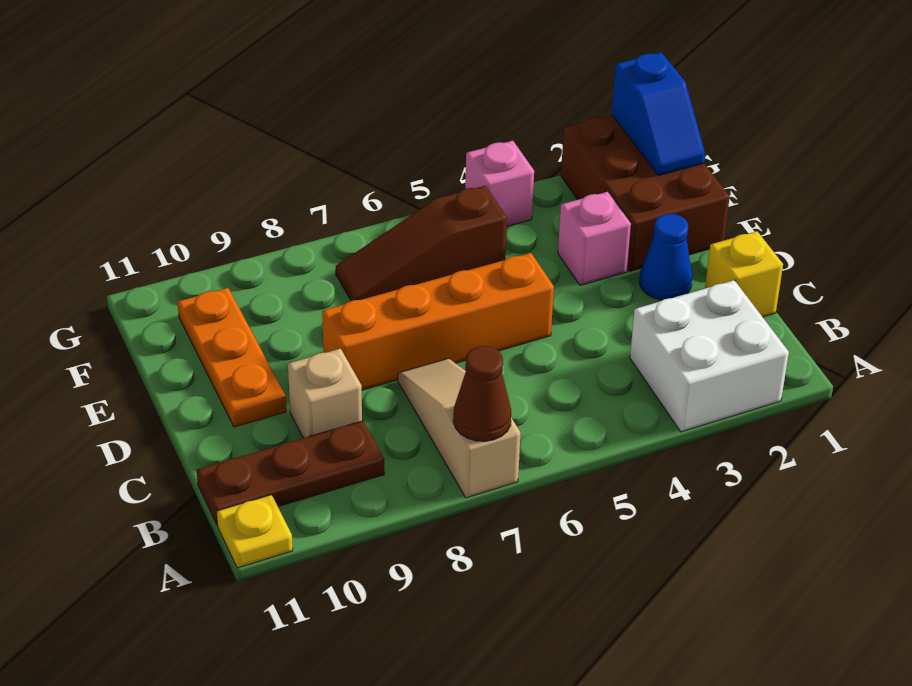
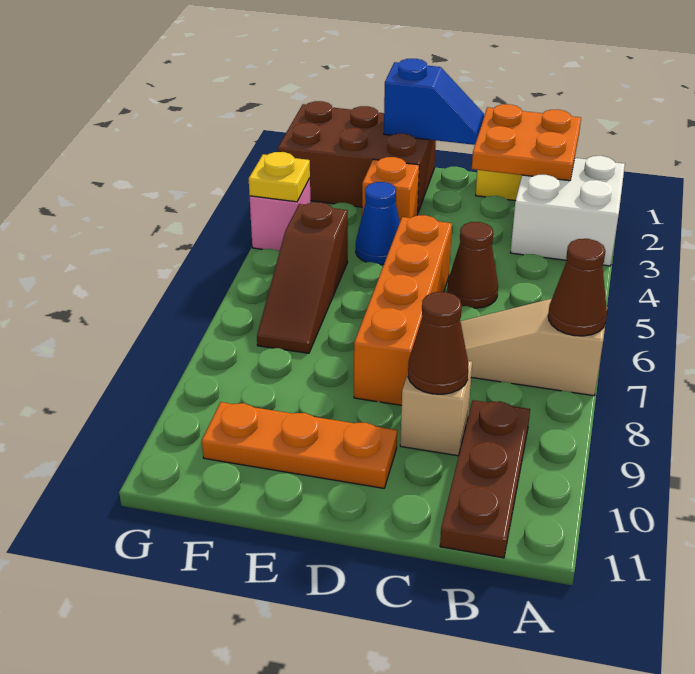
yellow plate A11 level 1 -> yellow plate G4 level 2
none -> orange plate B1:C2 level 2
none -> brown cone C5 level 1
none -> brown cone C9 level 2
blue cone D2 level 1 -> blue cone E4 level 1
pink brick E3 level 1 -> orange brick E3 level 1
blue slope F1:G1 level 2 top G -> blue slope D1:E1 level 2 top E

